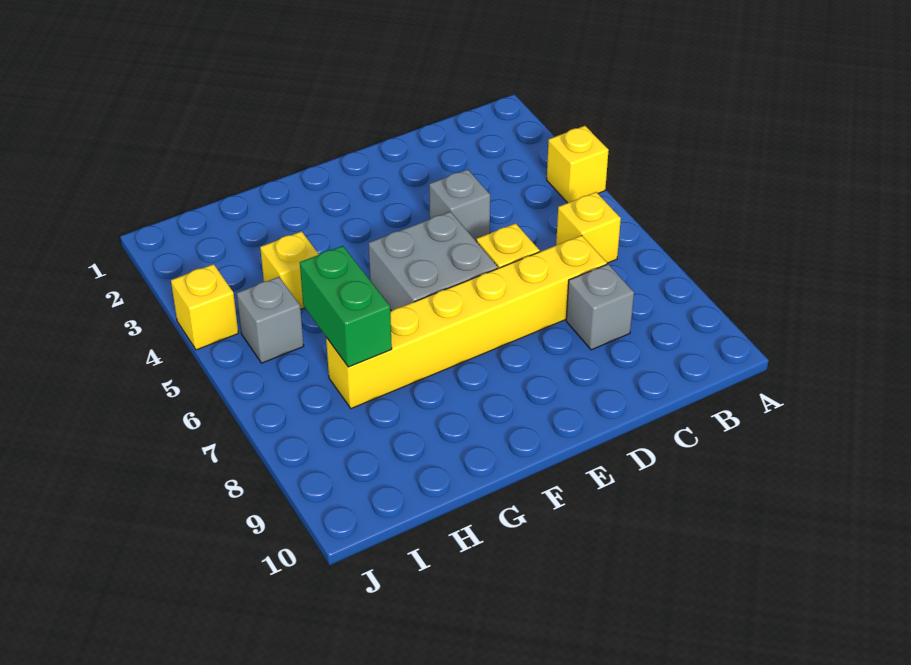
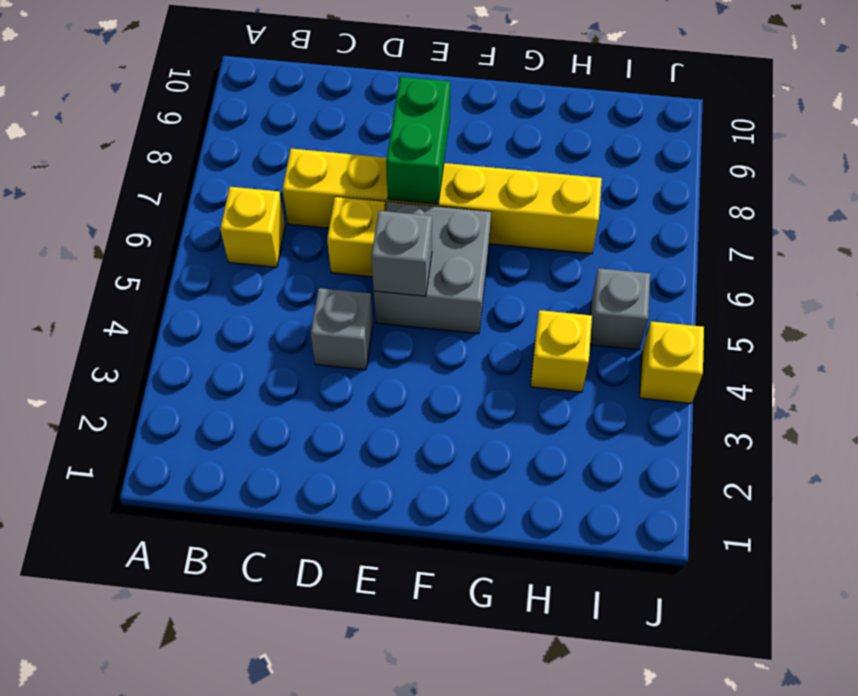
yellow brick A4 level 1 -> none
grey brick C8 level 1 -> grey brick E5 level 2
green brick H6:H7 level 2 -> green brick E7:E8 level 2

